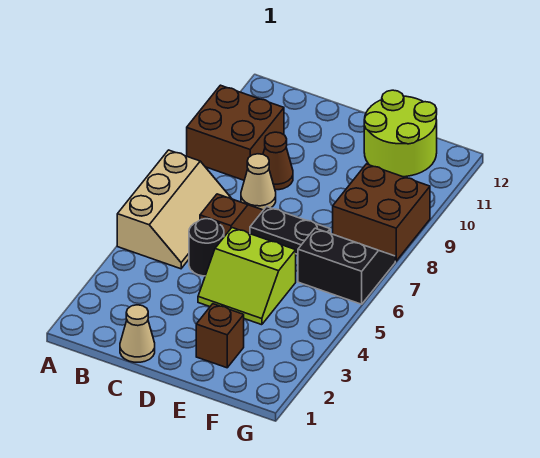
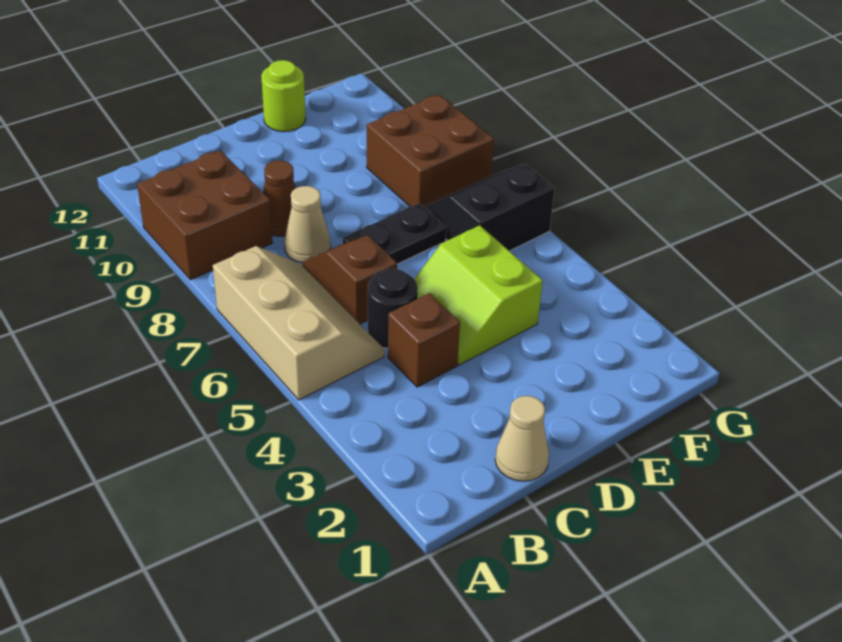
lime slope D4:E5 level 1 top 5 -> lime slope D4:E5 level 1 top E
brown brick E2 level 1 -> brown brick C4 level 1
lime round brick E11:F12 level 1 -> lime round brick E12 level 1

